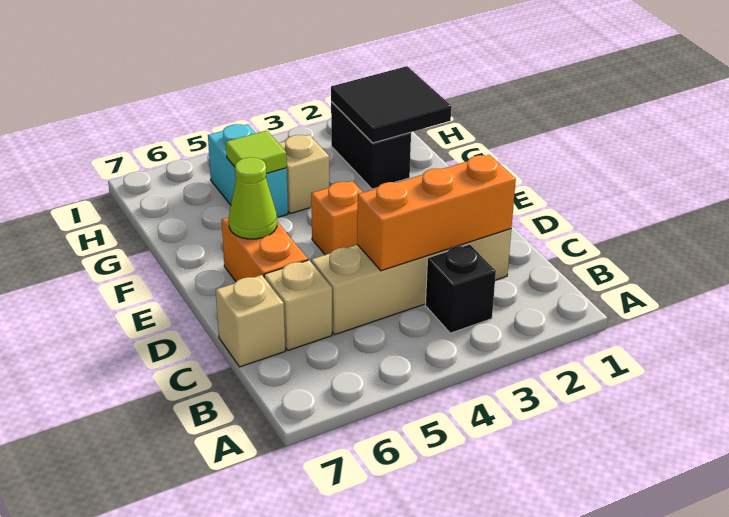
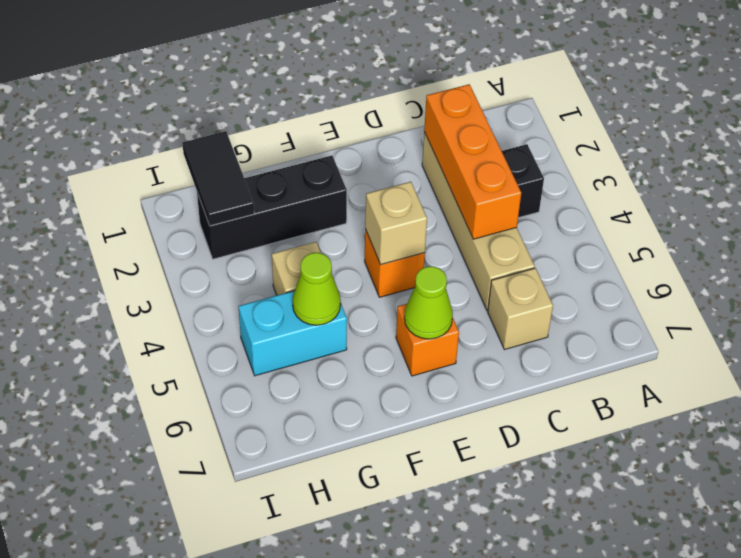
tan brick C7 level 1 -> tan brick E4 level 2
orange brick D6:E6 level 1 -> orange brick E6 level 1
black tile G1:H2 level 2 -> black tile H1:H2 level 2
black brick G2:H2 level 1 -> black brick F2:H2 level 1
lime tile G5 level 2 -> lime cone G5 level 2

